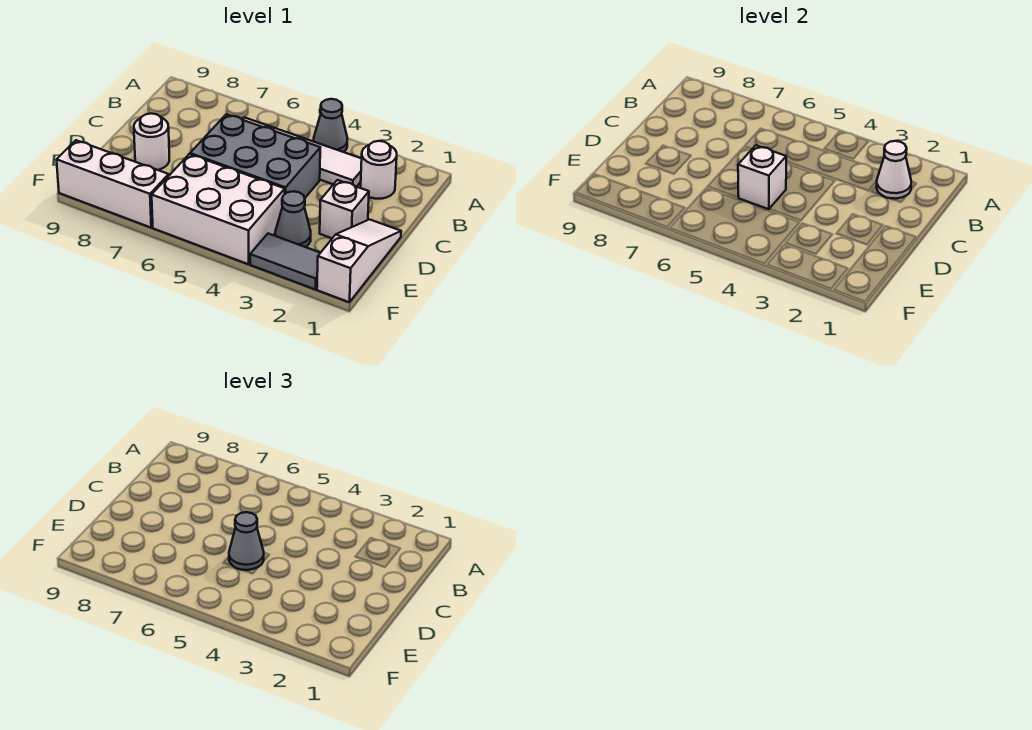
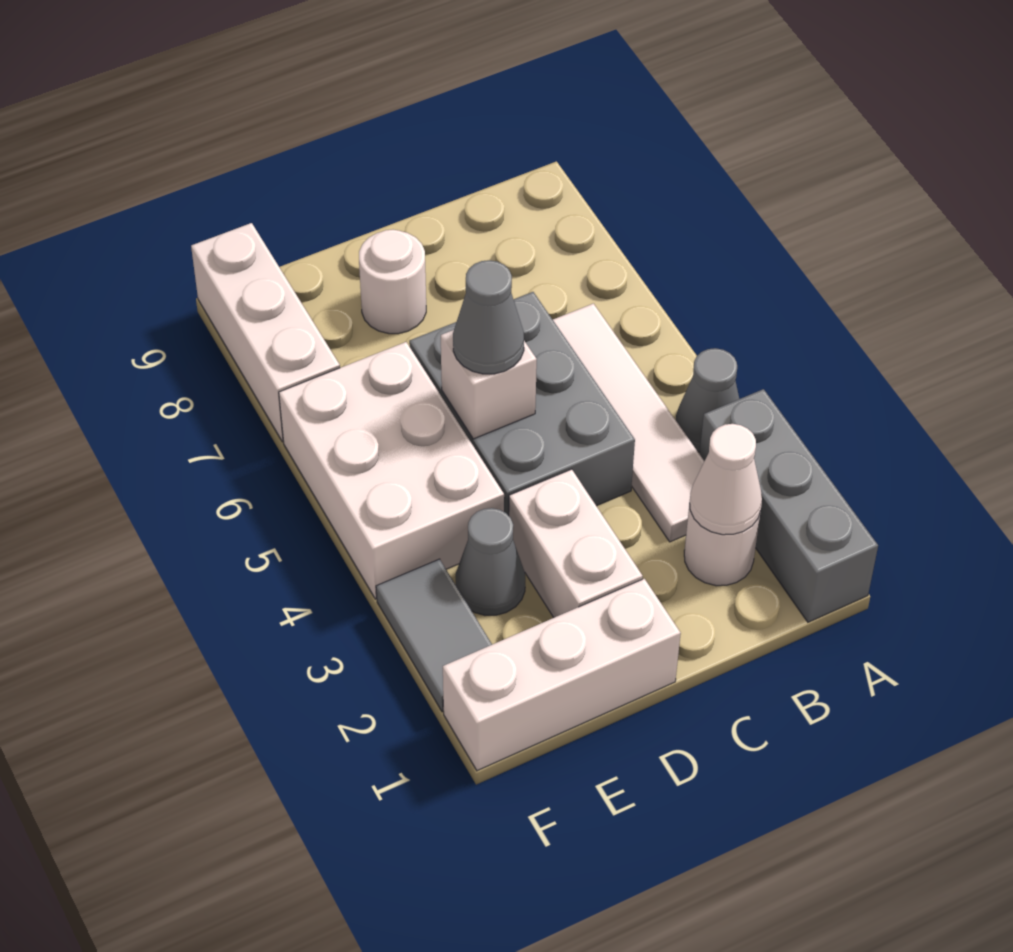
none -> grey brick A1:A3 level 1
white slope D1:F1 level 1 top F -> white brick D1:F1 level 1
white brick D2 level 1 -> white brick D2:D3 level 1

